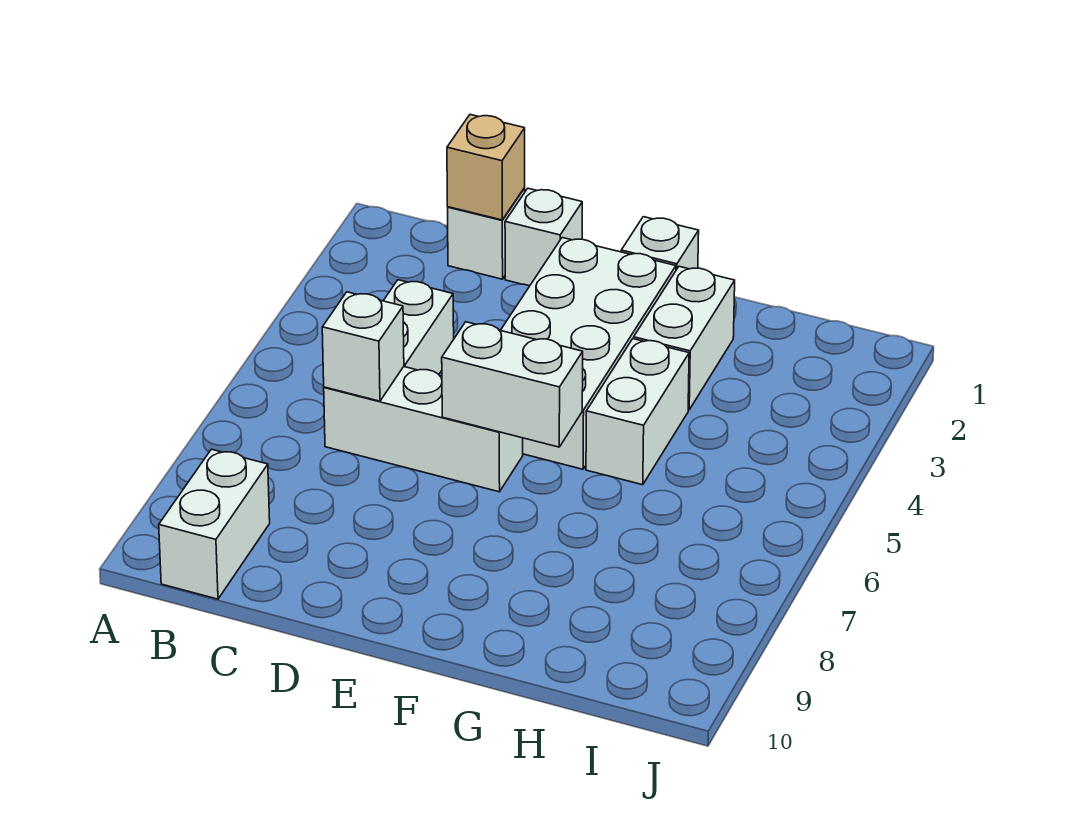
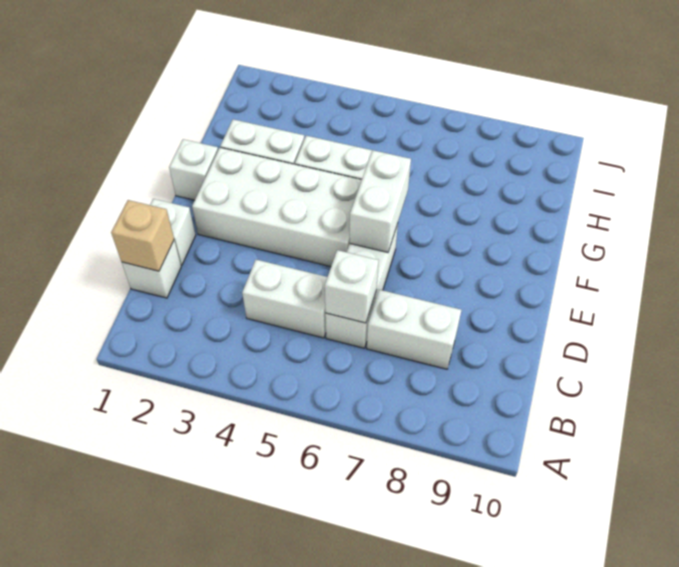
white brick B9:B10 level 1 -> white brick C7:C8 level 1

